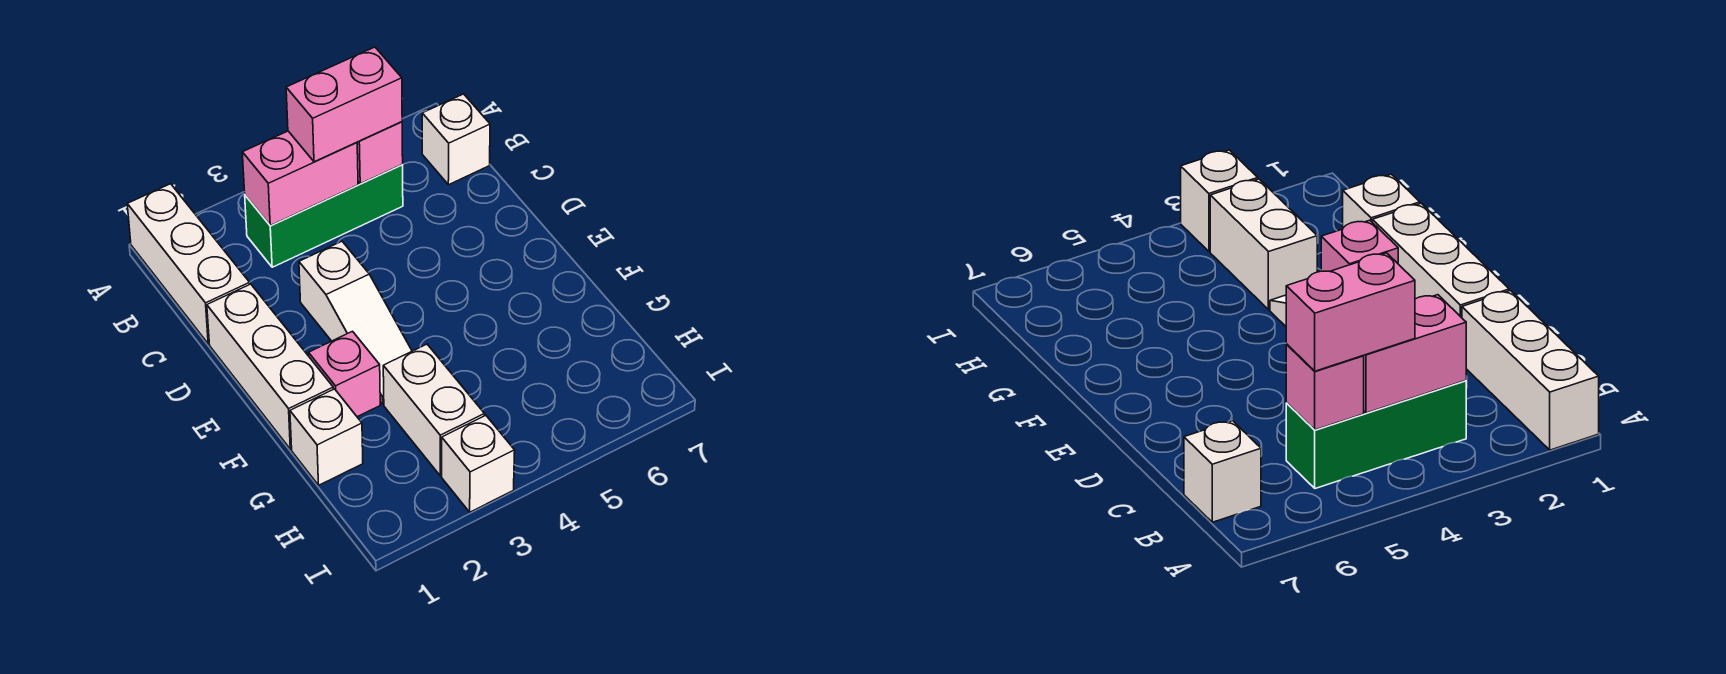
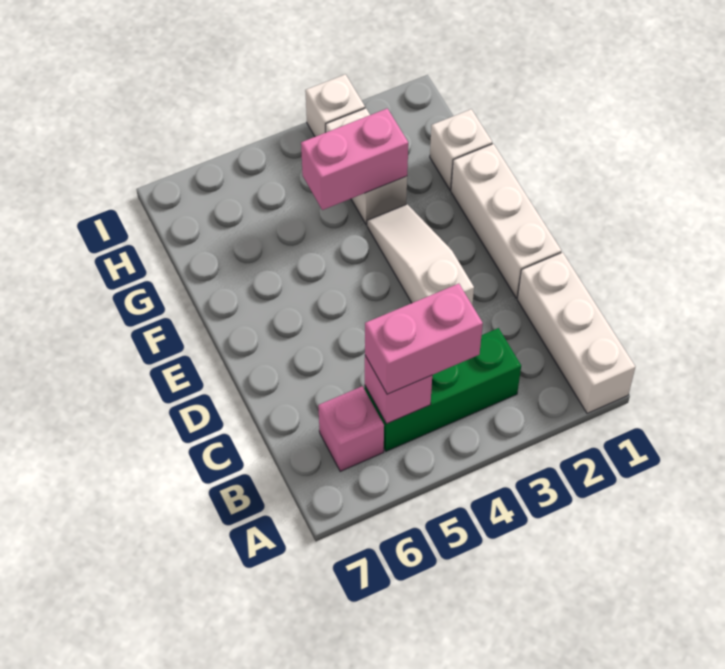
pink brick B3:B4 level 2 -> pink brick G3:G4 level 2
white brick B7 level 1 -> none
pink brick F2 level 1 -> pink brick B6 level 1

